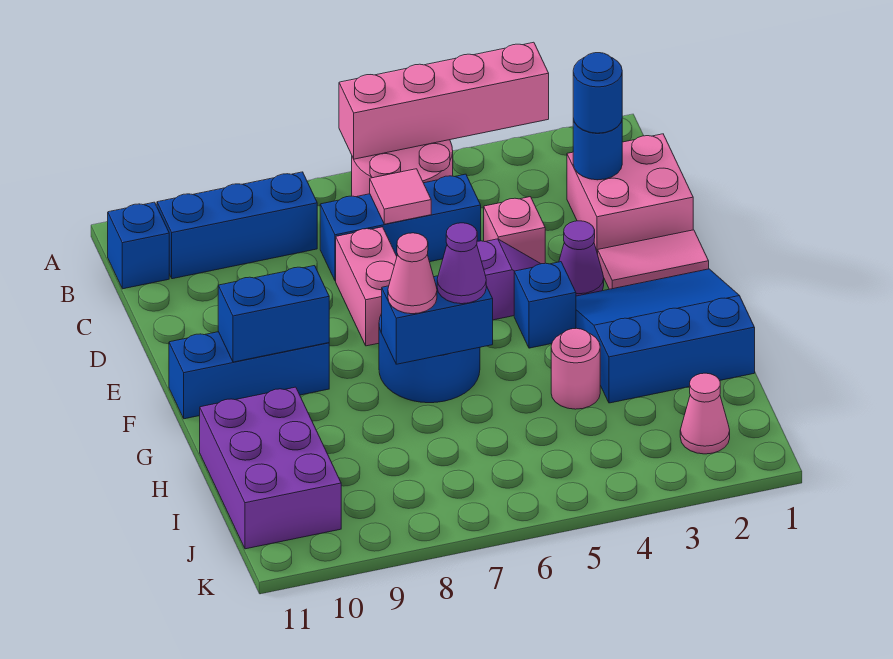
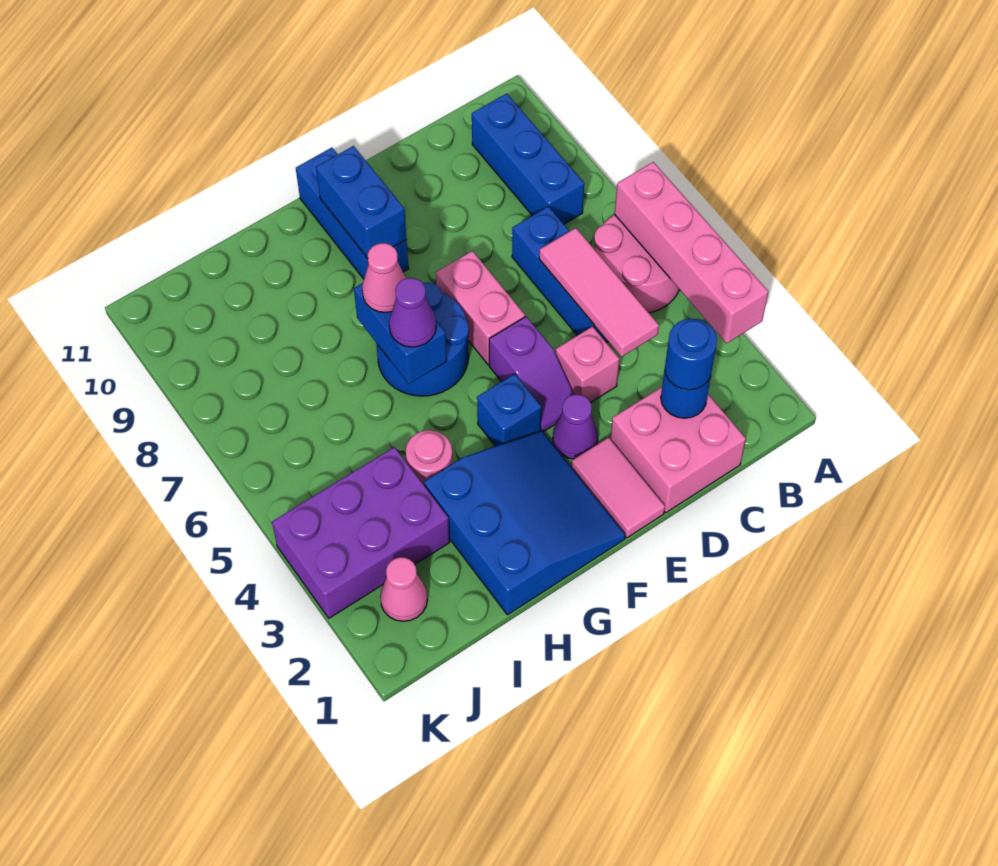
blue brick B11 level 1 -> none
pink tile C6 level 2 -> pink tile C4:C6 level 2
pink brick D7:E7 level 1 -> pink brick E6:E7 level 1
purple brick H10:J11 level 1 -> purple brick I3:K4 level 1

